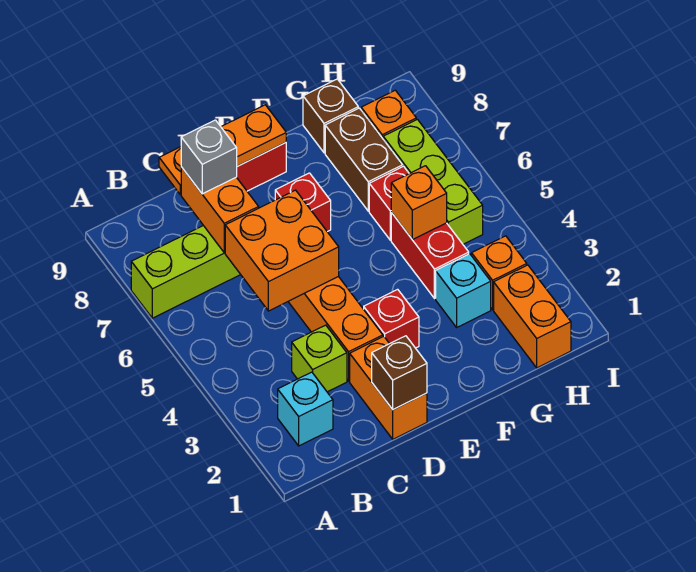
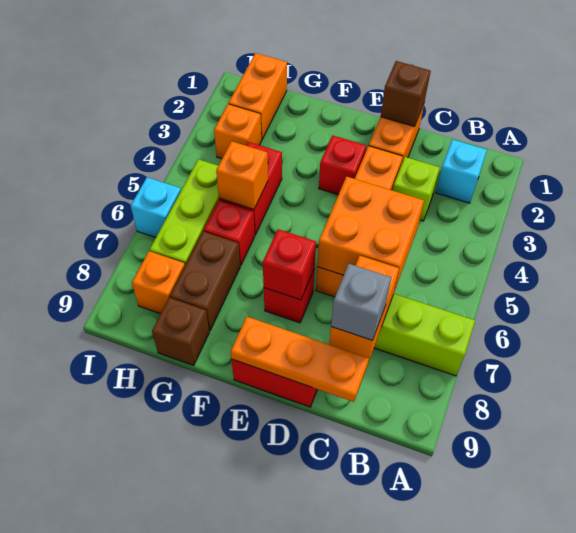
none -> red brick E7 level 2
cyan brick G3 level 1 -> cyan brick I6 level 1

